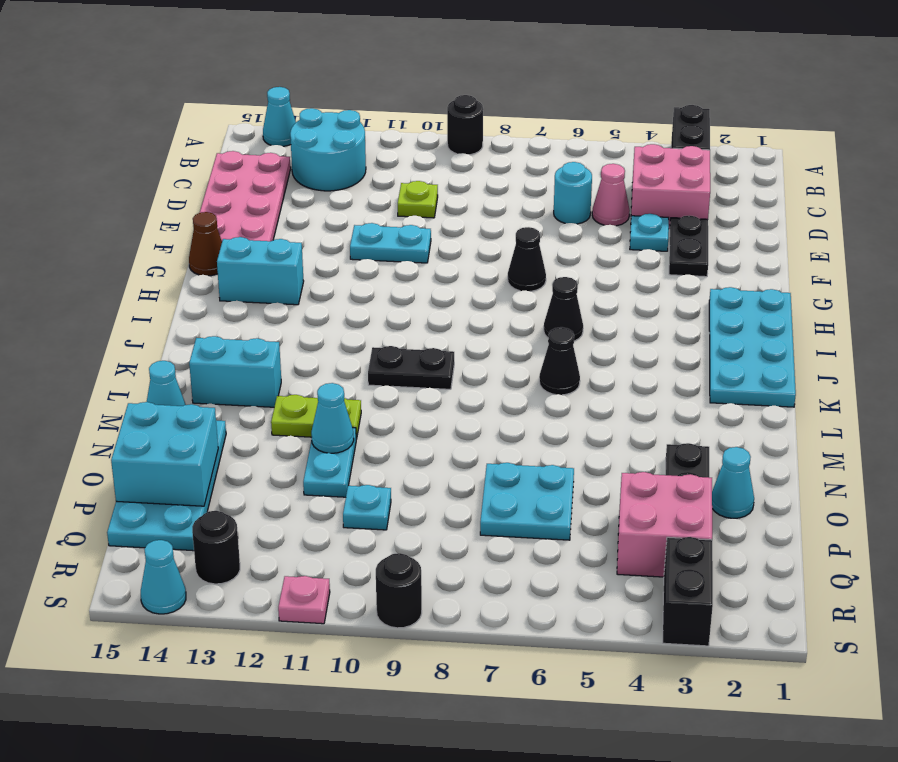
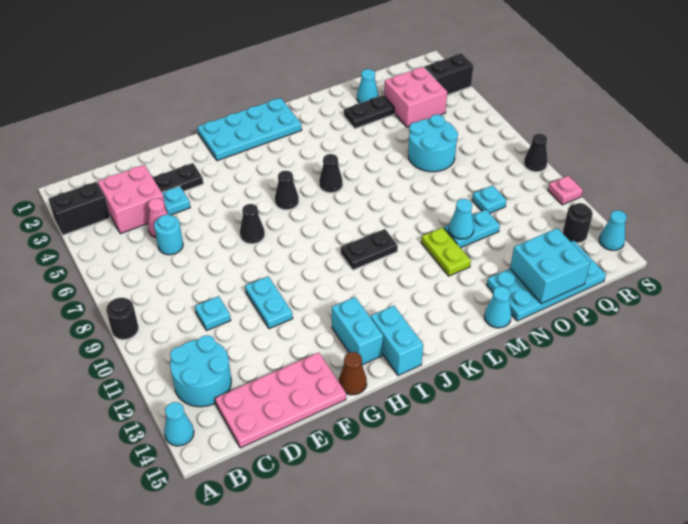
lime plate D10 level 1 -> cyan plate D10 level 1
black plate K9:K10 level 1 -> black plate J10:K10 level 1
cyan brick L13:L14 level 1 -> cyan brick I14:I15 level 1
cyan plate O6:P7 level 1 -> cyan round brick O6:P7 level 1
black round brick S9 level 1 -> black cone S9 level 1

